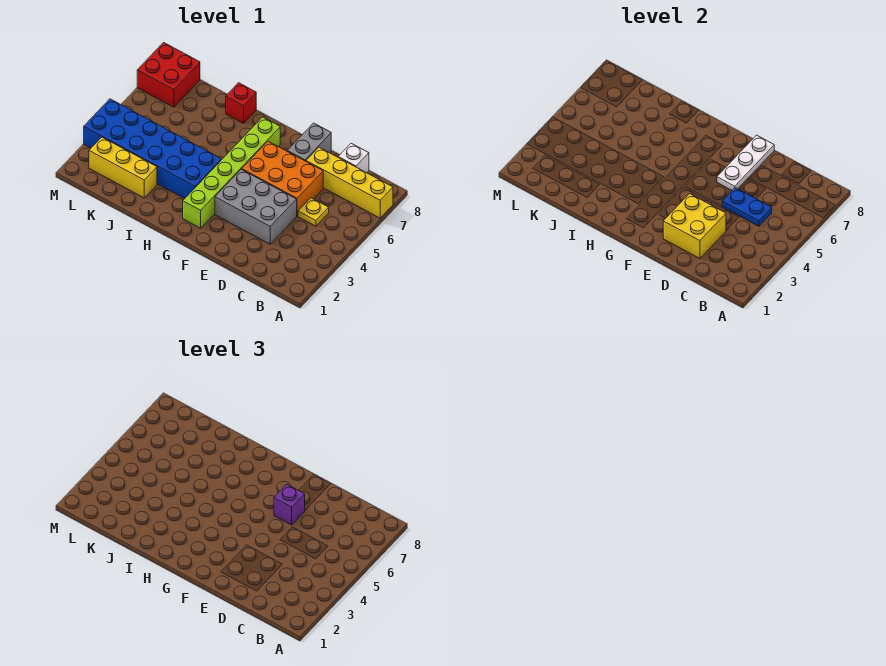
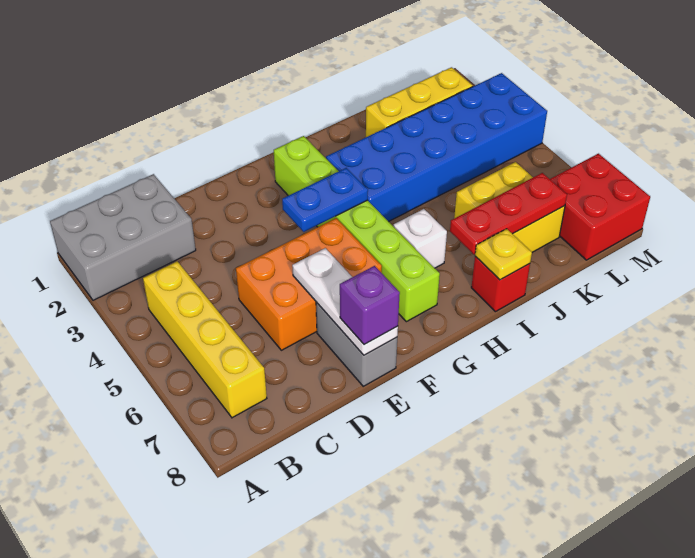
yellow brick A7:D7 level 1 -> yellow brick B4:B7 level 1
yellow plate C5 level 1 -> yellow plate I8 level 2
blue plate C5:D5 level 2 -> blue plate F4:G4 level 2
white brick C8 level 1 -> white brick H6 level 1
yellow brick D2:E3 level 2 -> yellow brick J6:K7 level 1
grey brick D3:F4 level 1 -> grey brick A1:C2 level 1
purple brick E6 level 3 -> purple brick E8 level 3
none -> red plate I7:K7 level 2

